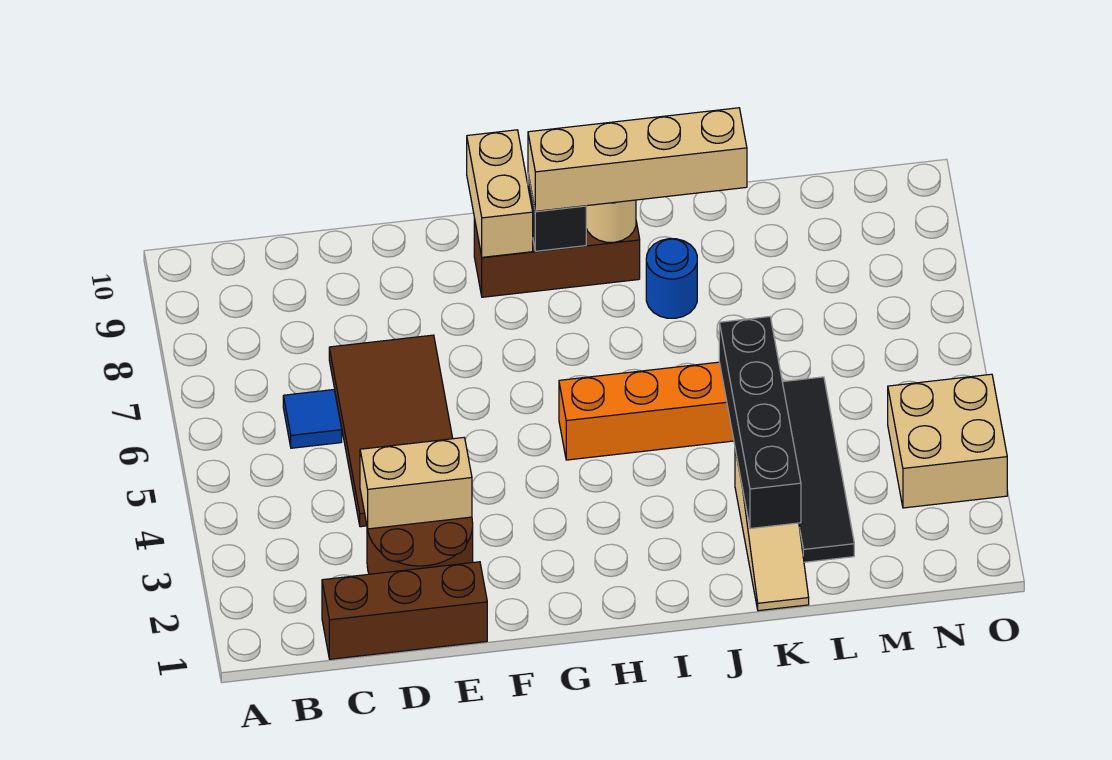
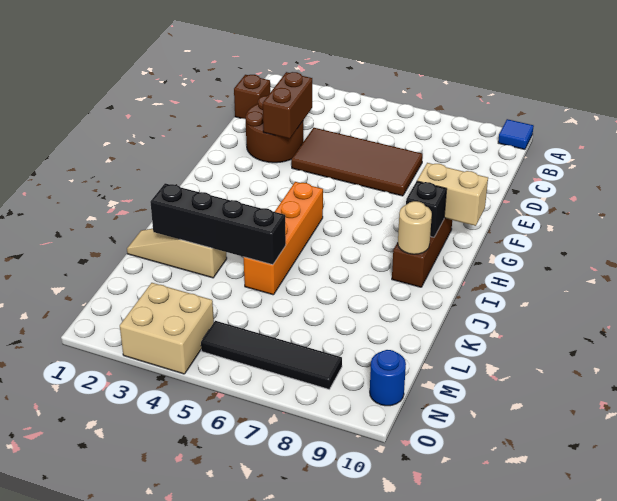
brown brick C1:E1 level 1 -> brown brick C1 level 1
blue tile C6 level 1 -> blue tile A10 level 1
tan brick D3:E3 level 2 -> brown brick D3:E3 level 2
tan brick H9:K9 level 3 -> none
blue round brick J8 level 1 -> blue round brick N10 level 1
black tile L2:L5 level 1 -> black tile N5:N8 level 1

